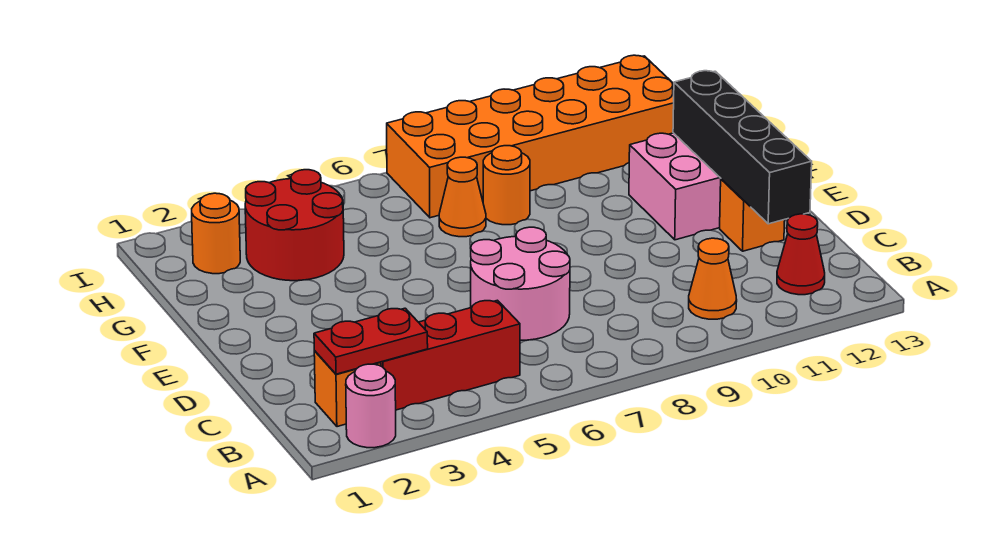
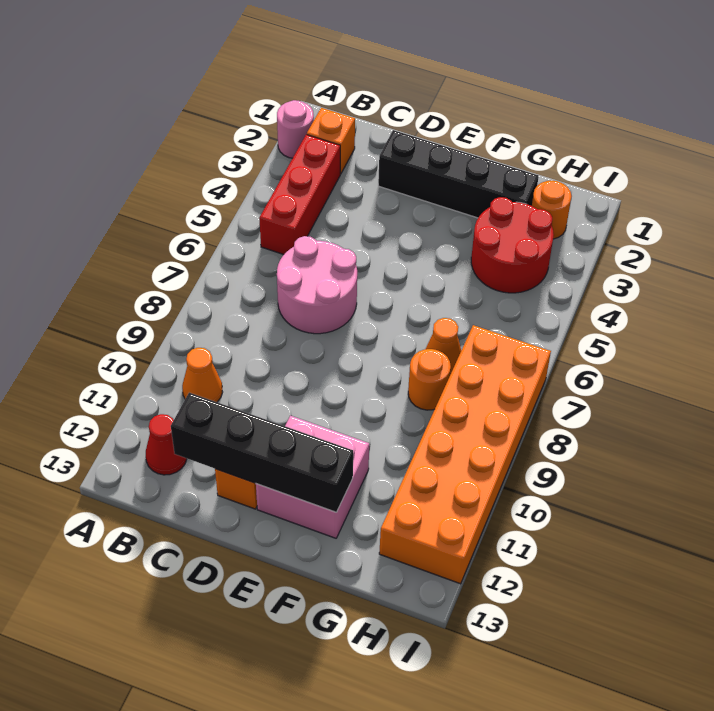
red plate B2:B3 level 2 -> none
none -> black brick D2:G2 level 1

